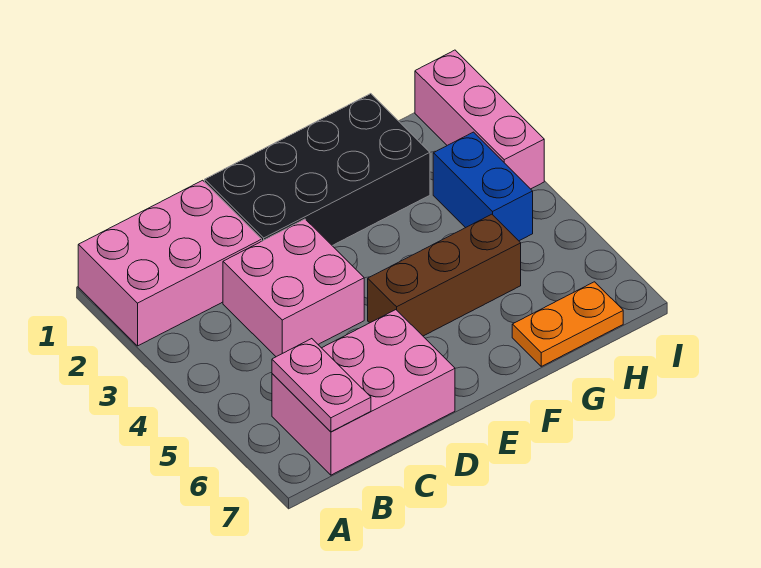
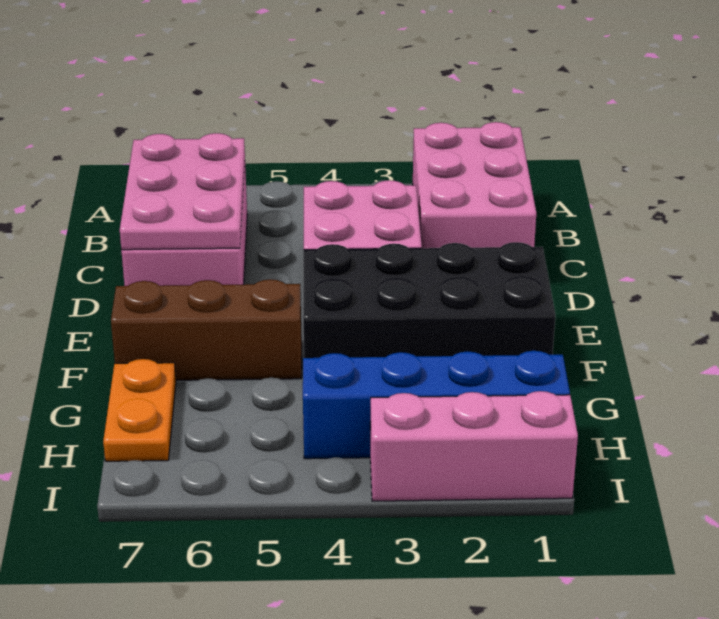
pink plate B6:B7 level 2 -> pink plate B6:D7 level 2
black brick D1:G2 level 1 -> black brick E1:F4 level 1
brown brick E5:G5 level 1 -> brown brick F5:F7 level 1
blue brick H3:H4 level 1 -> blue brick H1:H4 level 1

